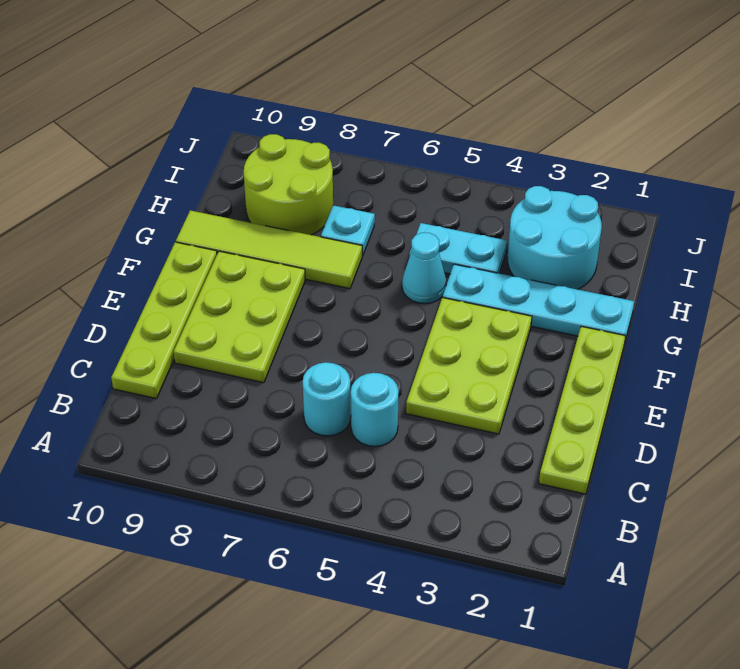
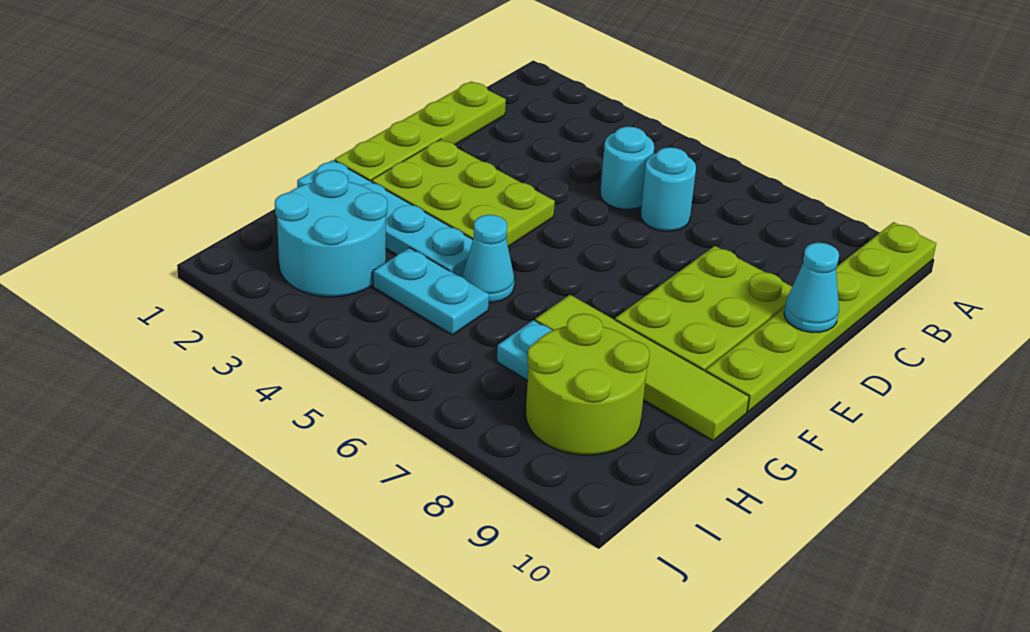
lime plate C10:F10 level 1 -> lime plate A10:F10 level 1
lime plate D3:F4 level 1 -> lime plate E2:F4 level 1
none -> cyan cone D10 level 2

